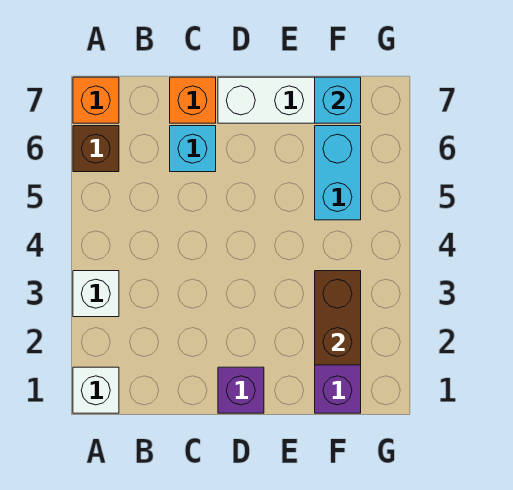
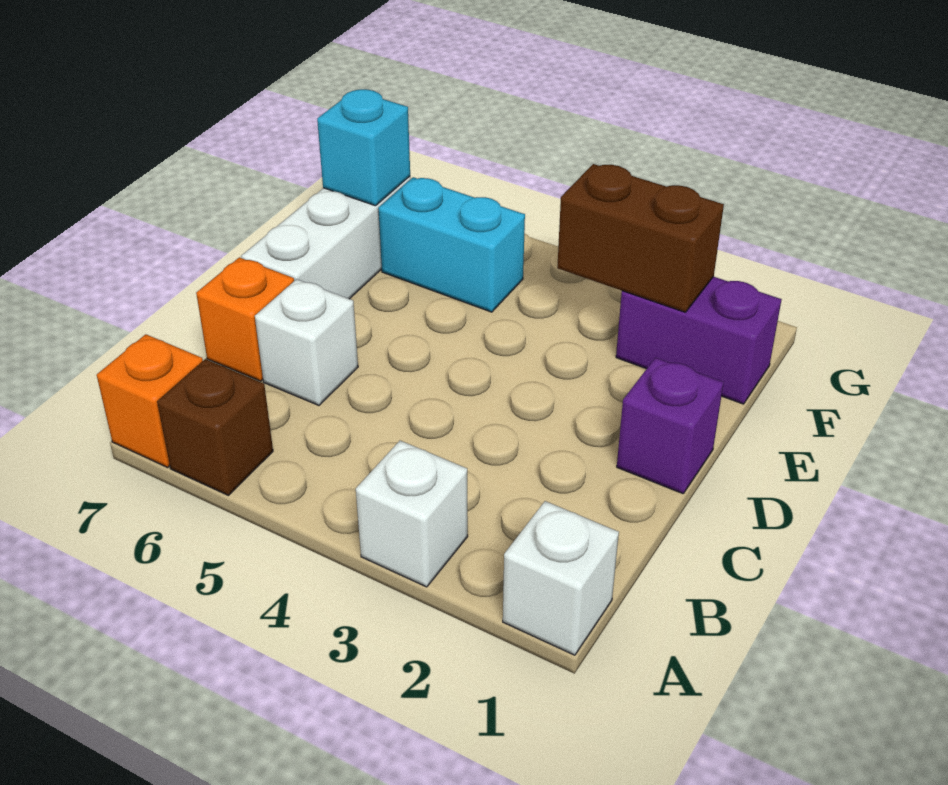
cyan brick C6 level 1 -> white brick C6 level 1

